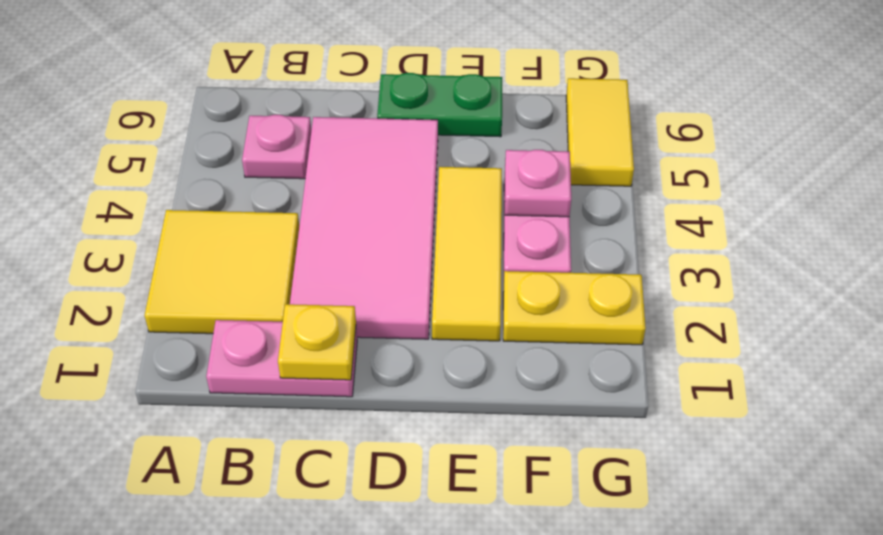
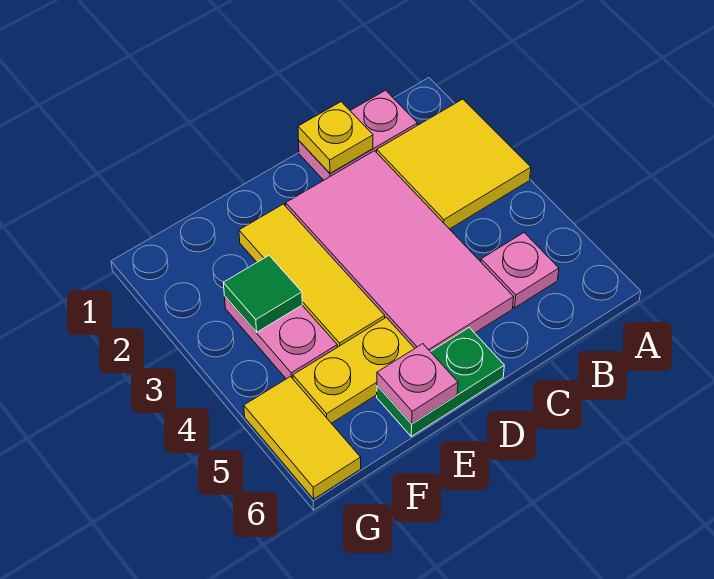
yellow plate F2:G2 level 1 -> yellow plate E5:F5 level 1
none -> green tile F3 level 2
pink plate F4 level 2 -> pink plate E6 level 2

